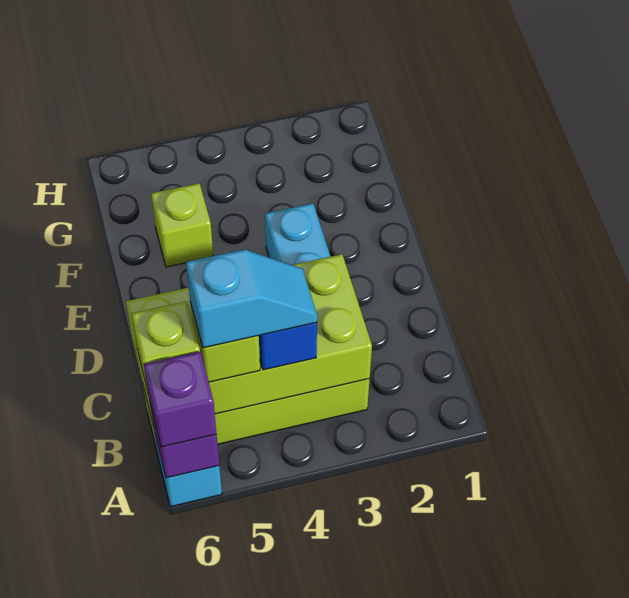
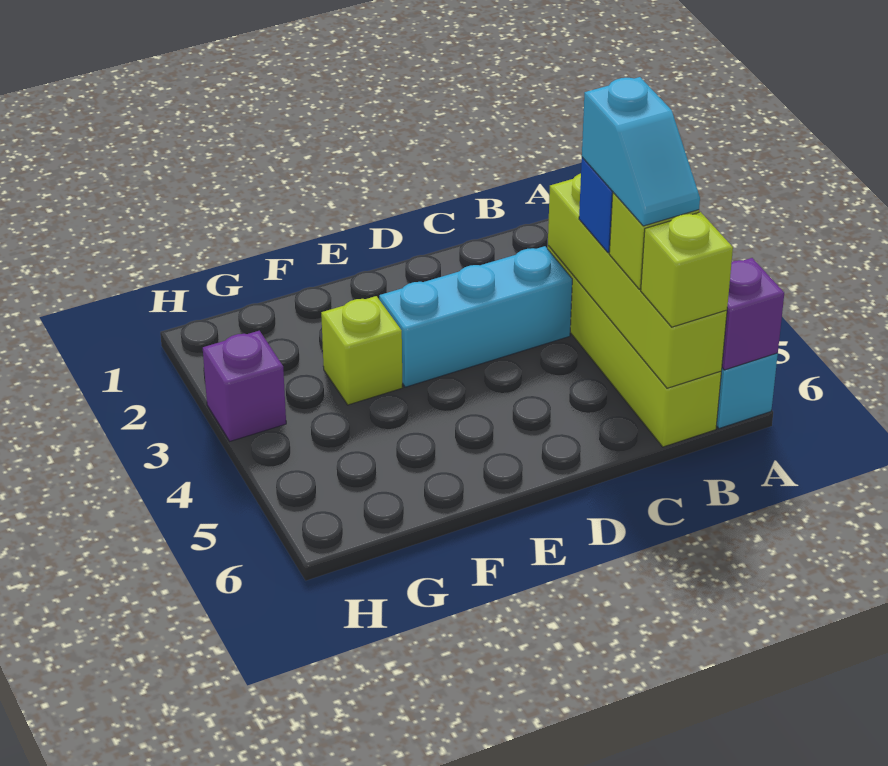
purple brick A6 level 3 -> purple brick H3 level 1
lime brick B3:C6 level 2 -> lime brick B3:B6 level 2
cyan slope B4:B5 level 4 top 5 -> cyan slope B4:B5 level 4 top 4
lime brick F5 level 1 -> lime brick F3 level 1

